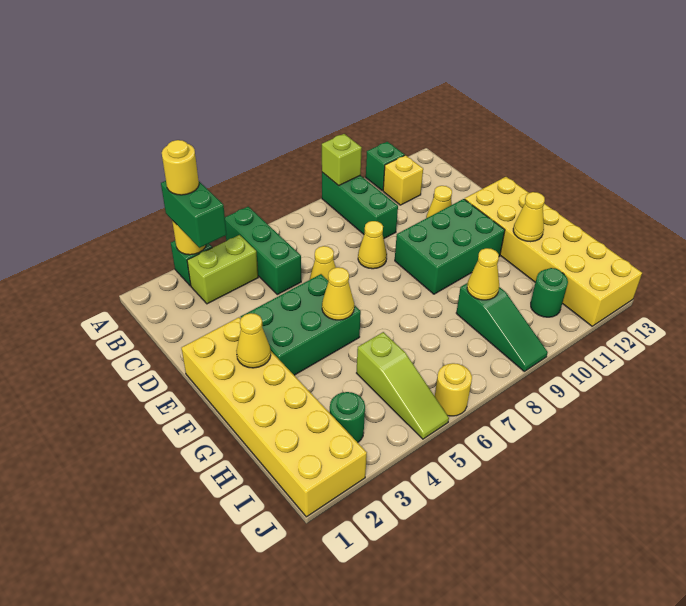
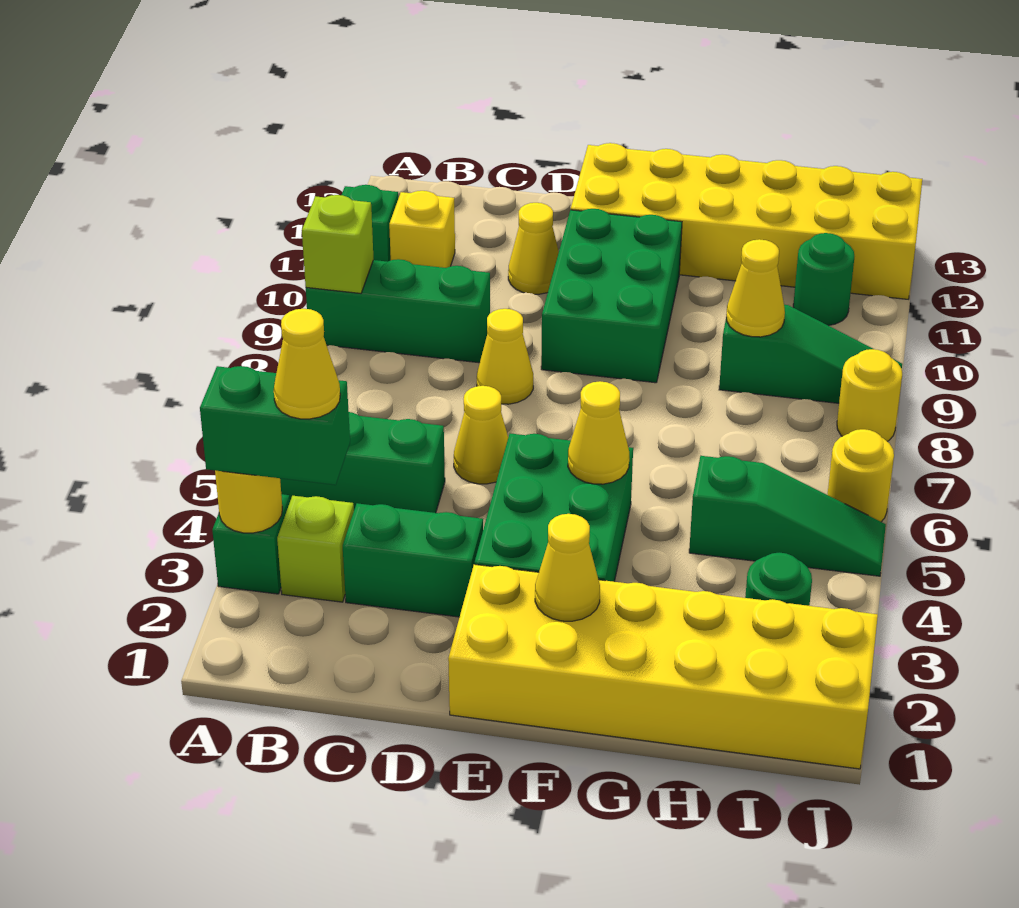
yellow round brick A3 level 4 -> yellow round brick J8 level 1
lime brick B3:B4 level 1 -> lime brick B3 level 1
none -> green brick C3:D3 level 1
yellow cone G12 level 2 -> yellow cone B3 level 4
lime slope H5:J5 level 1 top H -> green slope H5:J5 level 1 top H

